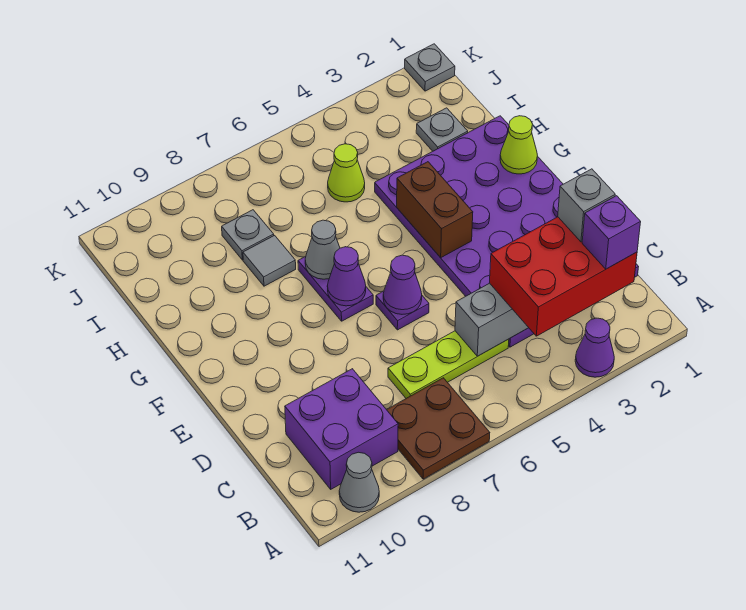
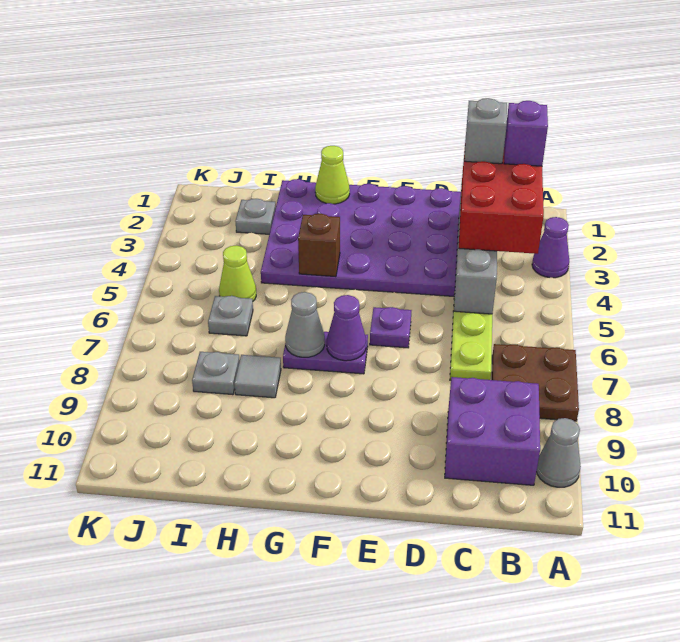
purple cone E6 level 2 -> none
brown brick F4:G4 level 2 -> brown brick G4 level 2
grey plate K1 level 1 -> grey plate I6 level 1

